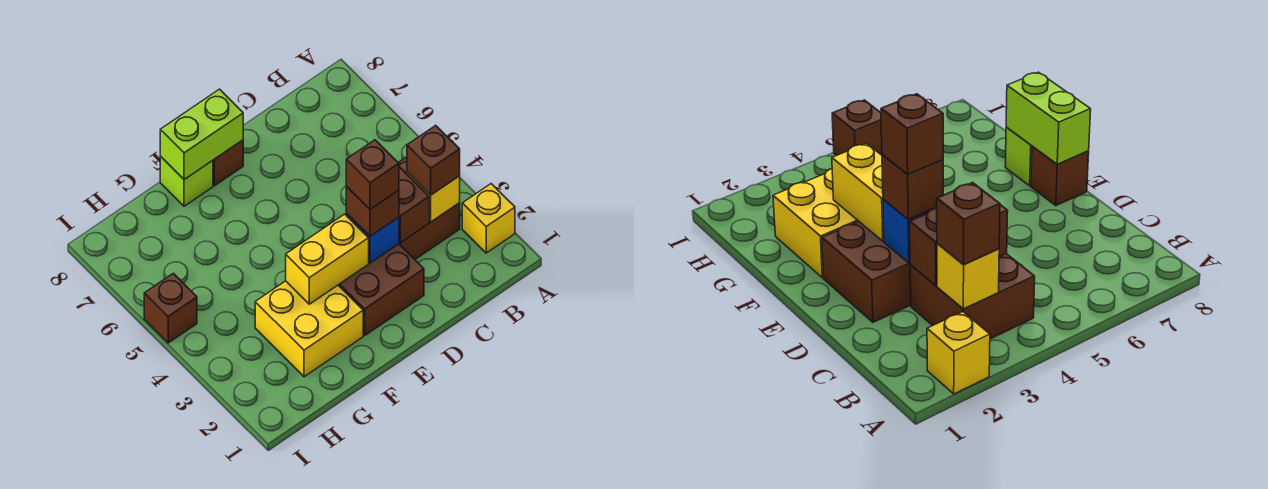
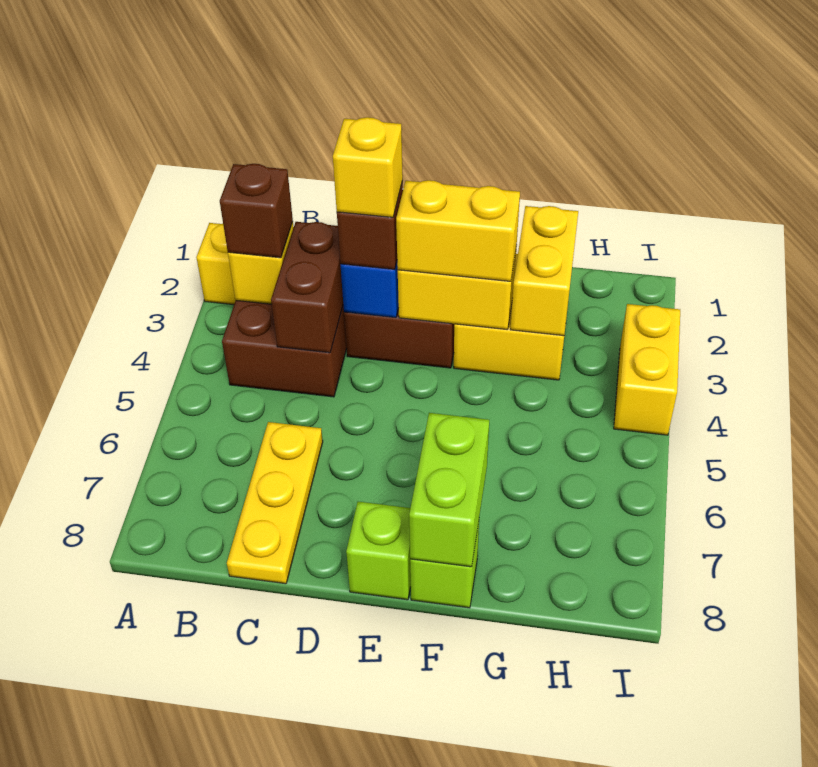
none -> yellow plate C6:C8 level 1
brown brick D3 level 4 -> yellow brick D3 level 4
none -> yellow brick E3:F3 level 3
brown brick E8 level 1 -> lime brick E8 level 1
lime brick E8:F8 level 2 -> lime brick F7:F8 level 2
none -> yellow brick G2:G3 level 2
none -> yellow brick I3:I4 level 1
brown brick I5 level 1 -> none

